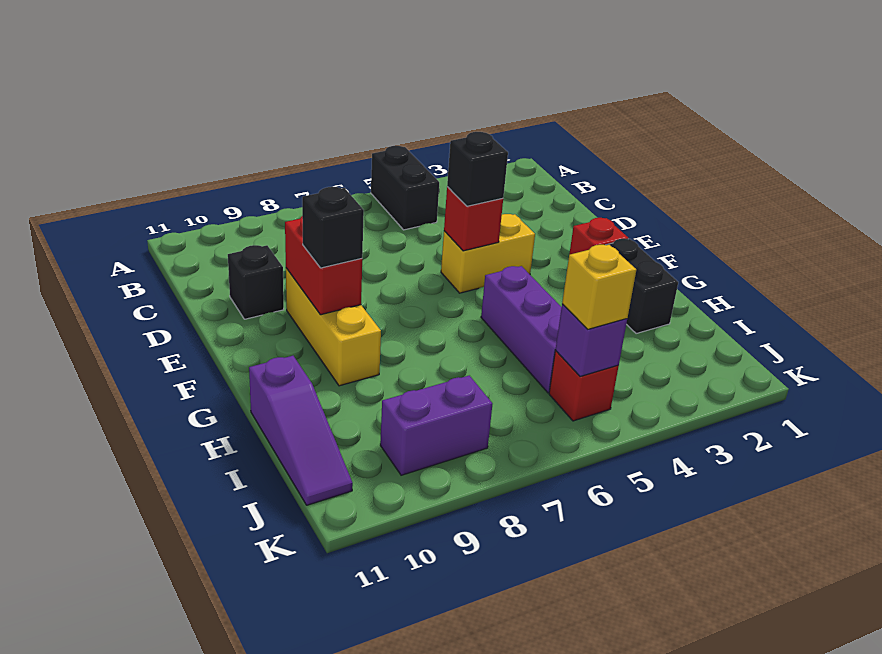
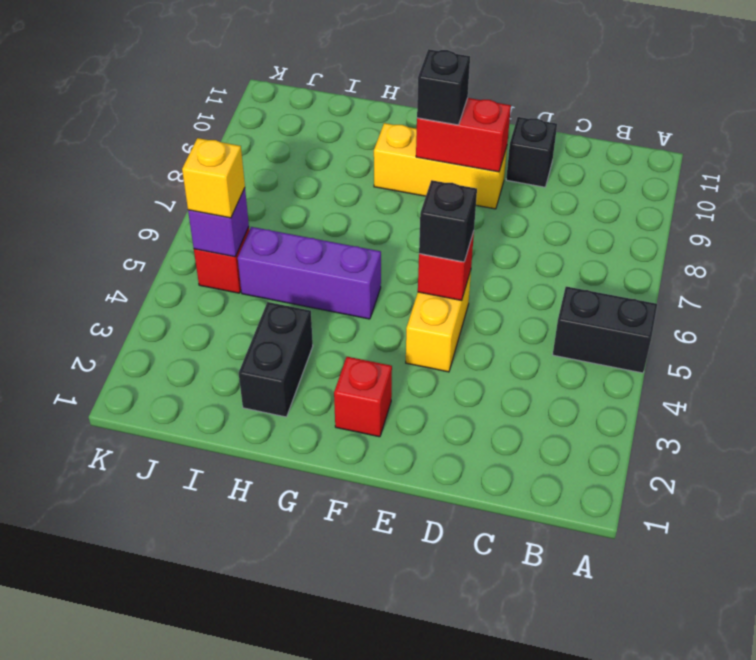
black brick G2:H2 level 1 -> black brick H2:H3 level 1
purple slope H11:J11 level 1 top H -> none
purple brick J8:J9 level 1 -> none

